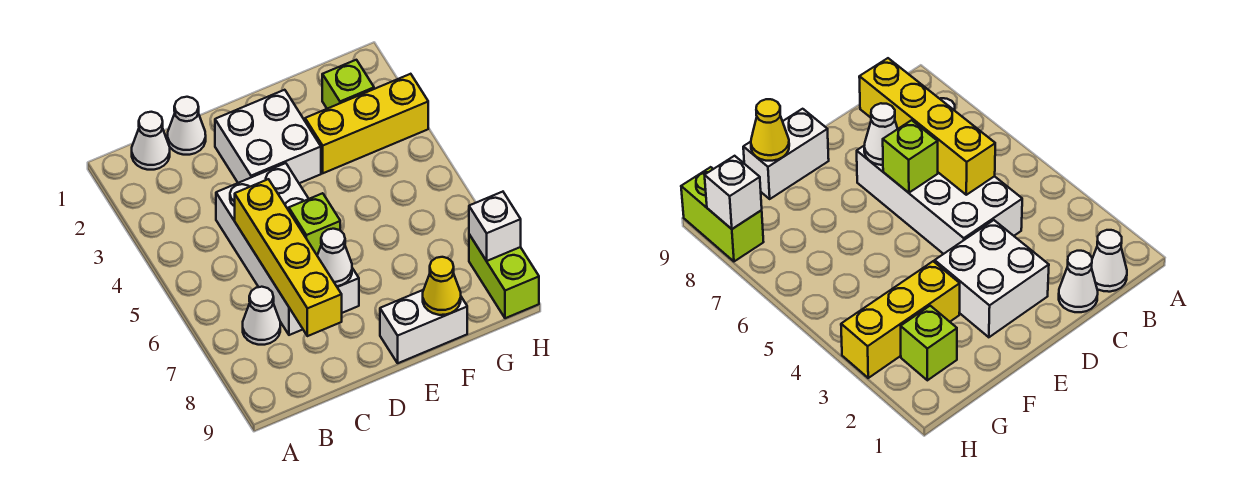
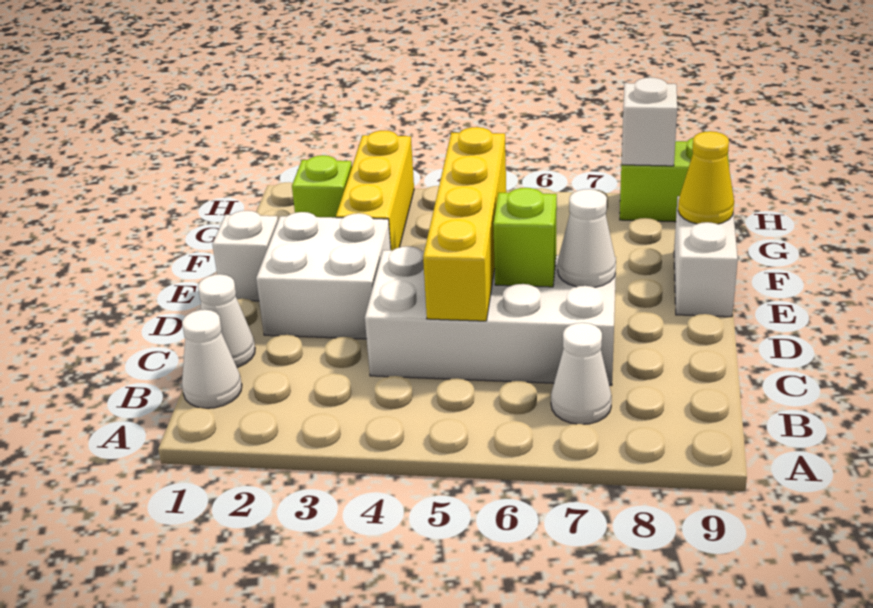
yellow brick C5:C8 level 2 -> yellow brick C5:F5 level 2
none -> white brick E1 level 1

